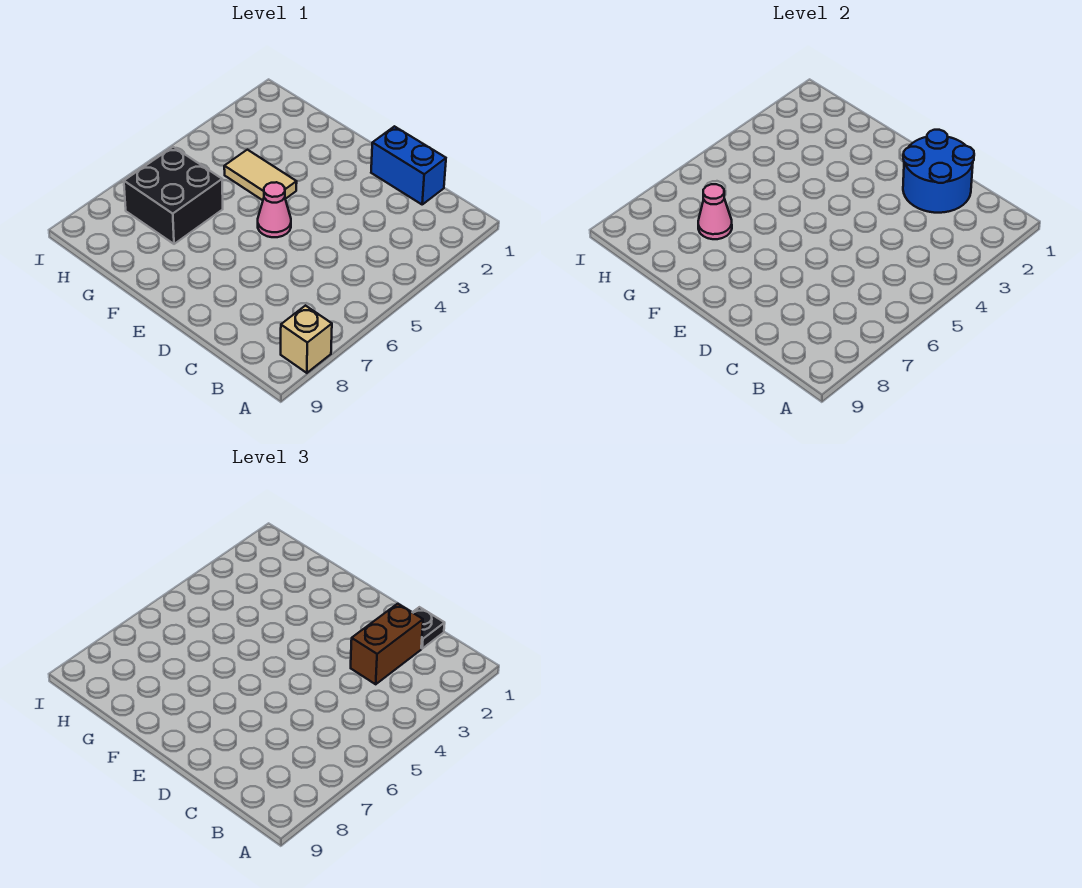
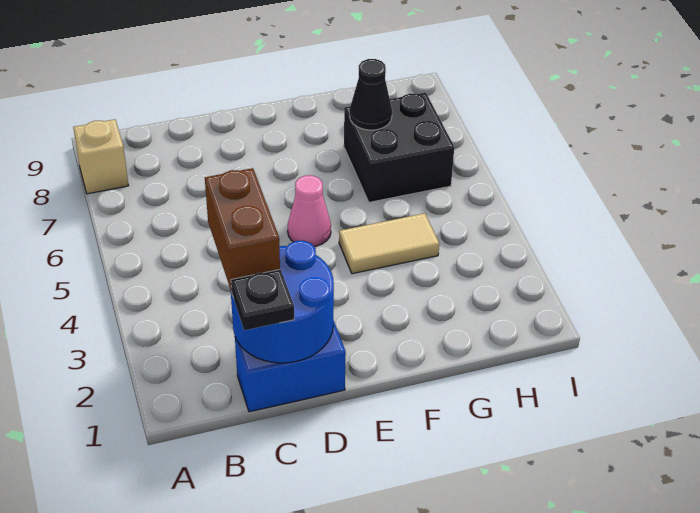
pink cone G7 level 2 -> black cone G7 level 2

